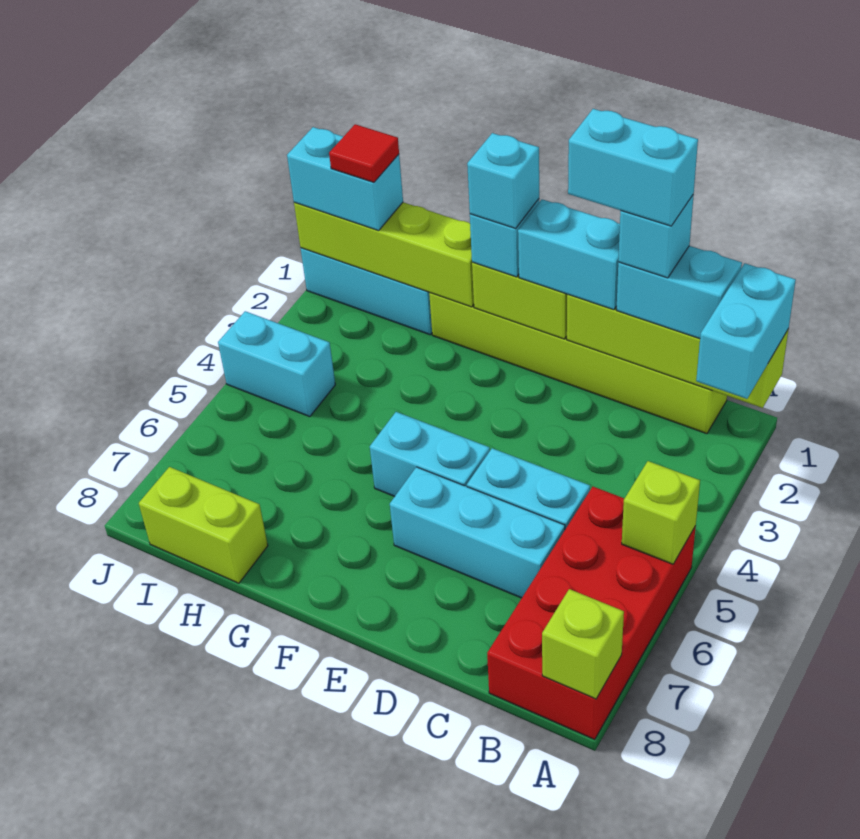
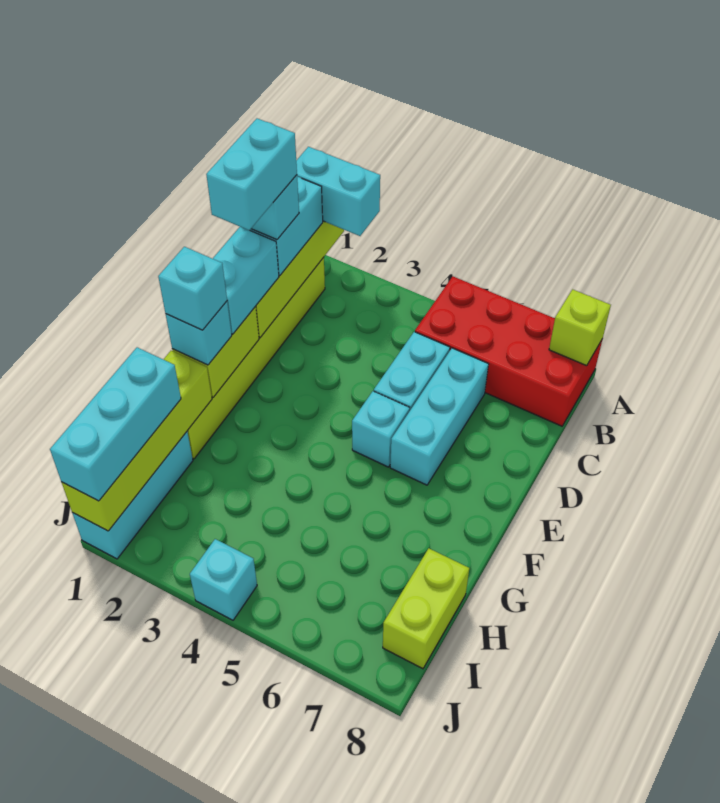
lime brick A5 level 2 -> none
cyan brick E5:F5 level 1 -> cyan brick E5 level 1
cyan brick I1:J1 level 3 -> cyan brick H1:J1 level 3
red tile I1 level 4 -> none
cyan brick I4:J4 level 1 -> cyan brick J4 level 1

